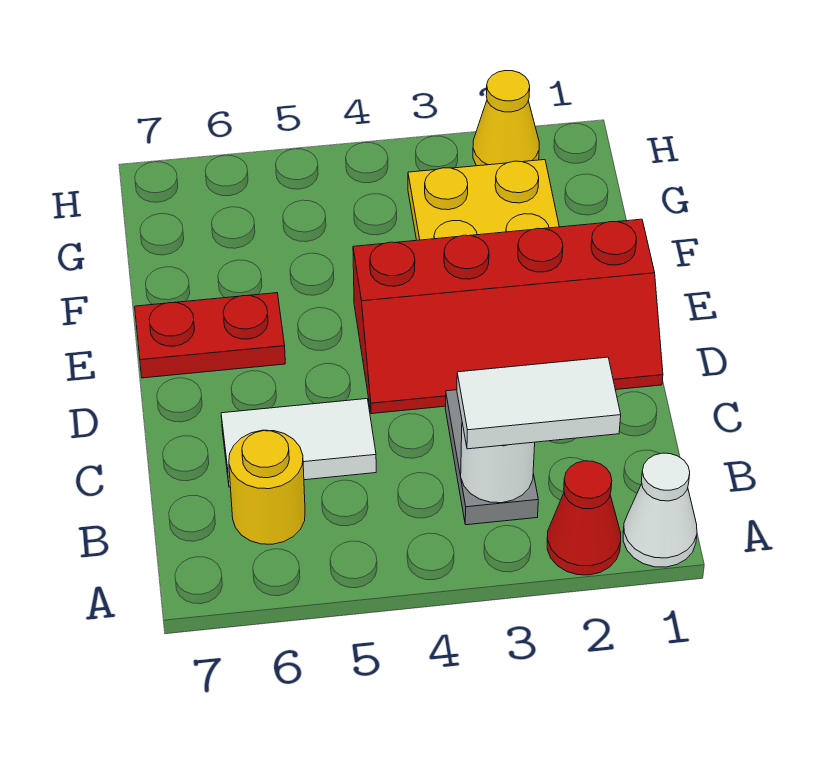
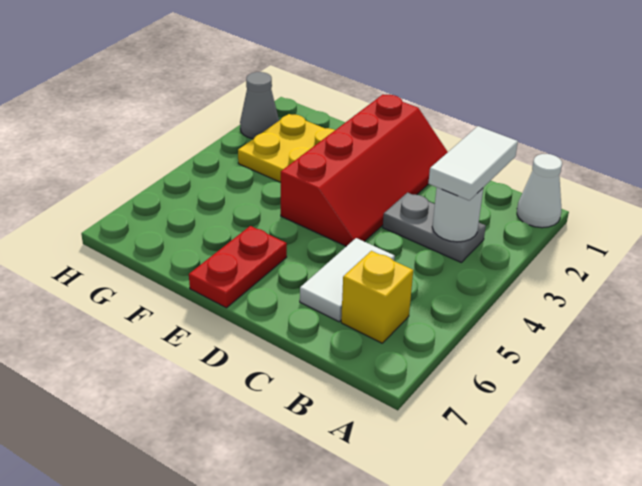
red cone A2 level 1 -> none
yellow round brick B6 level 1 -> yellow brick B6 level 1
yellow cone H2 level 1 -> grey cone H2 level 1

